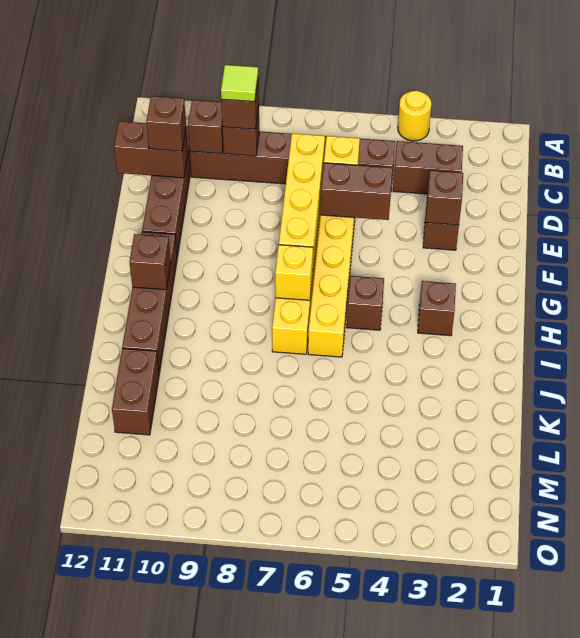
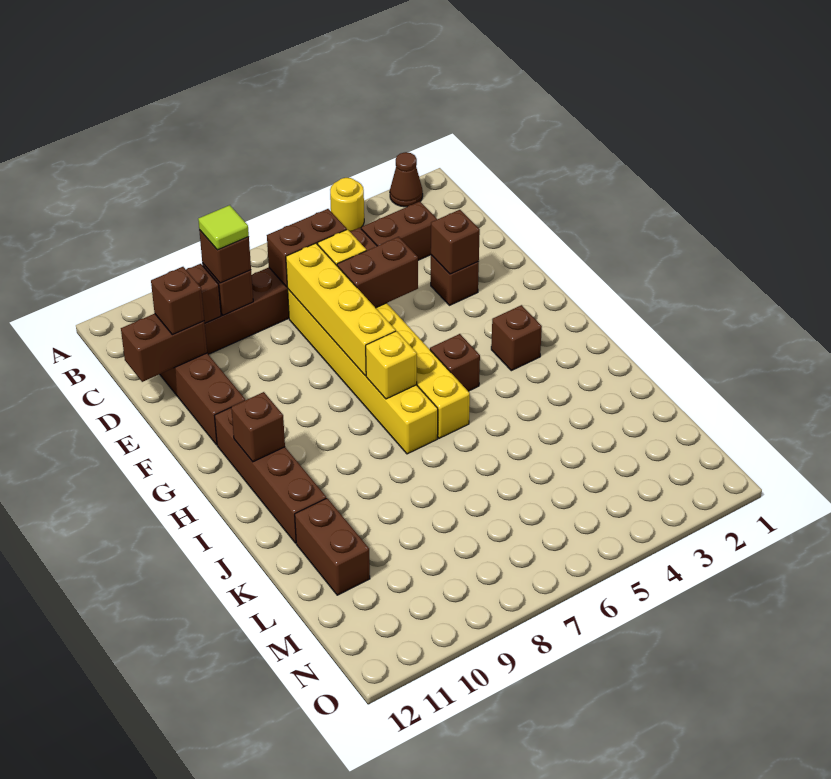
none -> brown cone A2 level 1
none -> brown brick C6:C7 level 2

